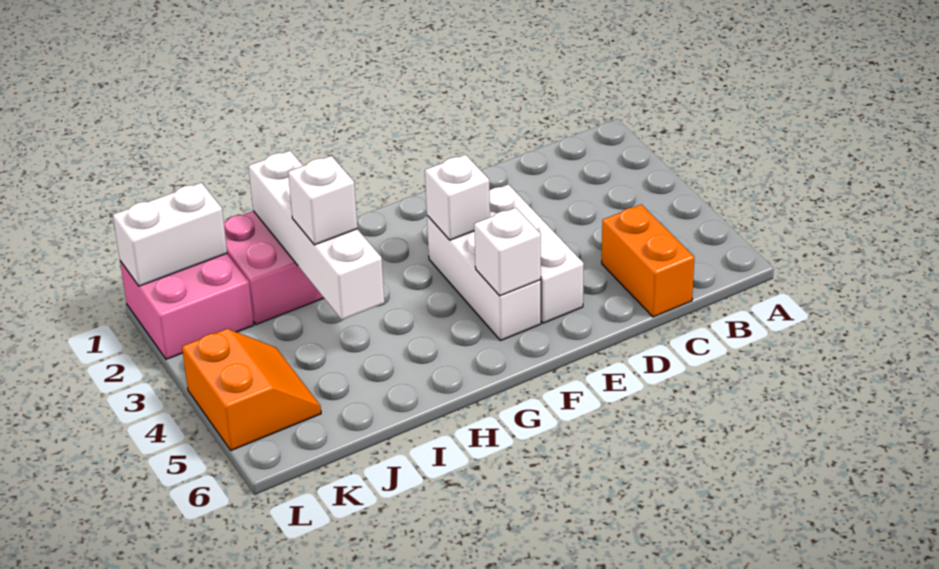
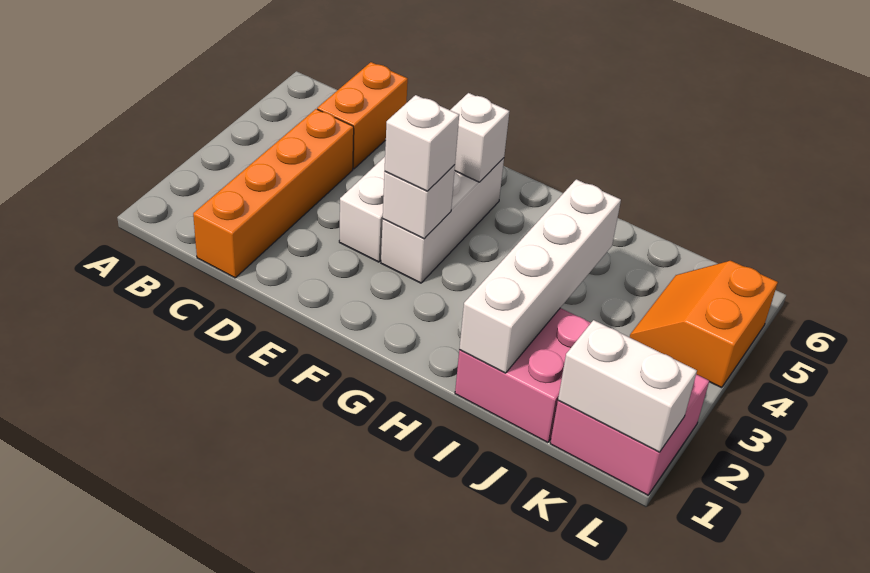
none -> orange brick C1:C4 level 1
white brick I3 level 3 -> white brick F3 level 3

